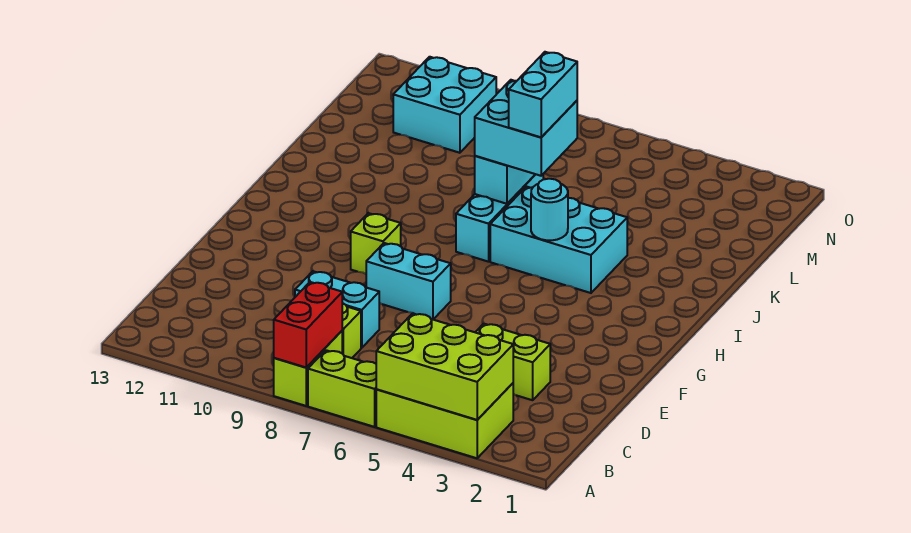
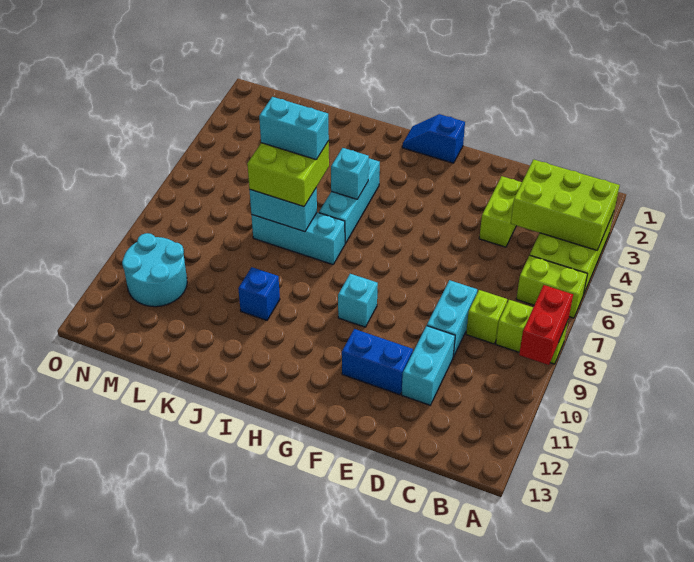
lime brick A3:B5 level 2 -> lime brick A3:C4 level 2
lime brick A6:A7 level 1 -> lime brick A6:B6 level 1
red brick A8:B8 level 2 -> red brick A8:A9 level 2
none -> blue brick E11:F11 level 1
cyan brick F7:F8 level 1 -> cyan brick D10:D11 level 1
none -> blue slope G1:H1 level 1 top G
lime brick G9 level 1 -> cyan brick G9 level 1
cyan brick I4:J6 level 1 -> cyan brick I4:I6 level 1
cyan round brick I5 level 2 -> cyan brick I5 level 2
cyan brick J6:K7 level 3 -> lime brick J6:K7 level 3
none -> blue brick J10 level 1
cyan brick M10:N11 level 1 -> cyan round brick M10:N11 level 1

